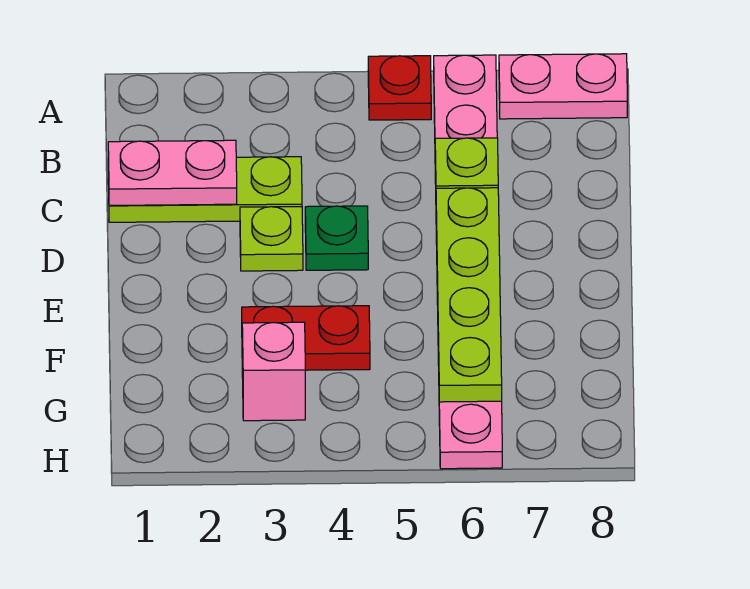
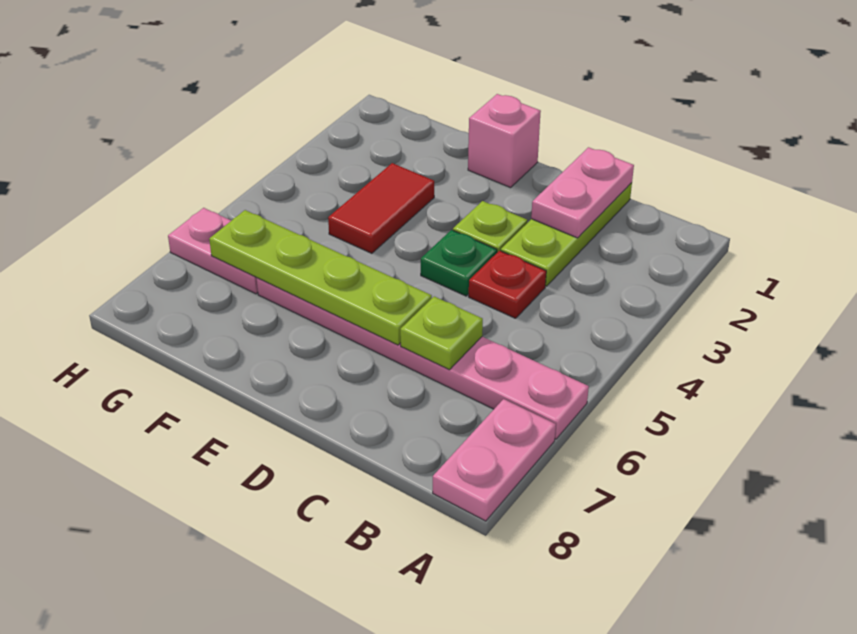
red plate A5 level 1 -> red plate C4 level 1
red plate F3:F4 level 1 -> red tile F3:F4 level 1
pink brick G3 level 1 -> pink brick E1 level 1

